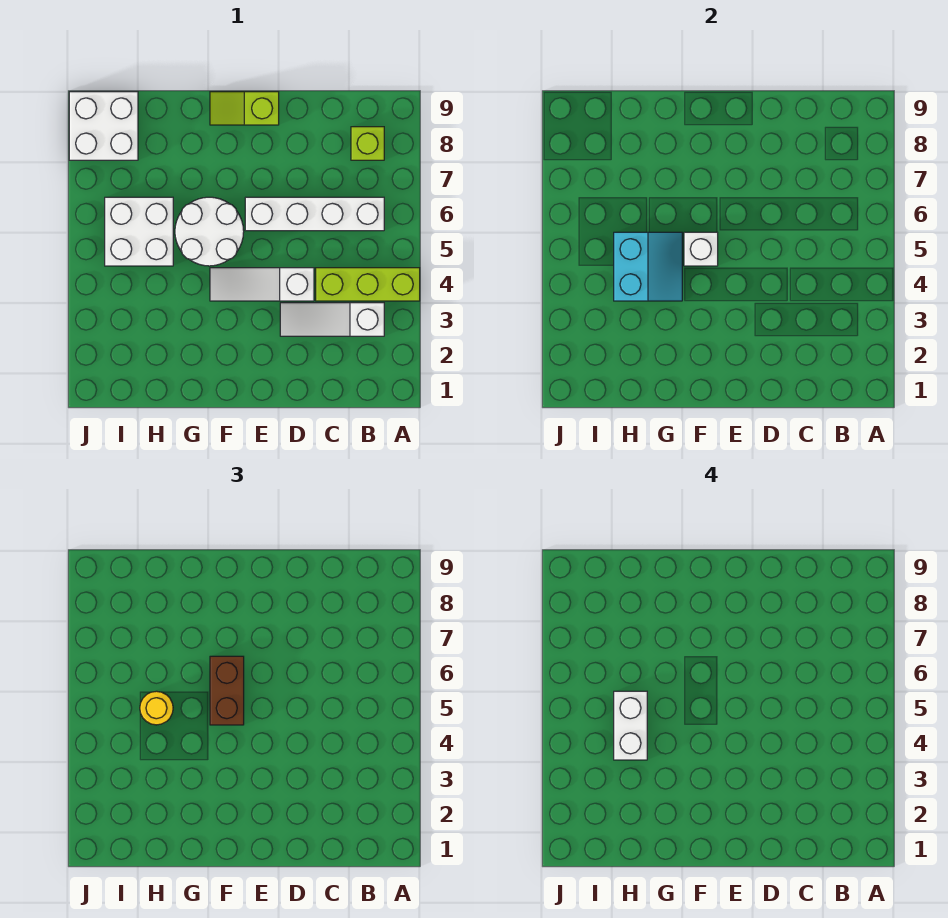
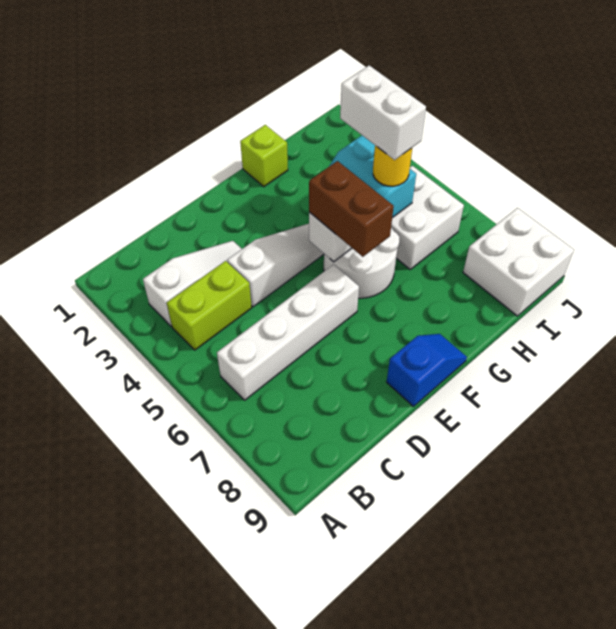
lime brick A4:C4 level 1 -> lime brick B4:C4 level 1
lime brick B8 level 1 -> lime brick G1 level 1
lime slope E9:F9 level 1 top E -> blue slope E9:F9 level 1 top E

